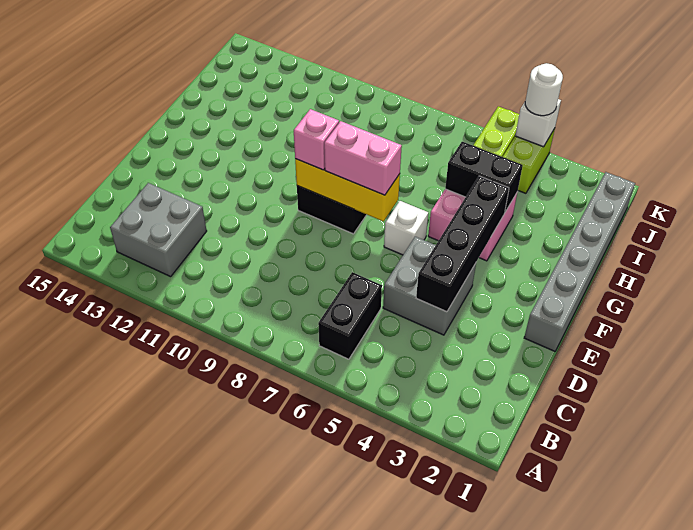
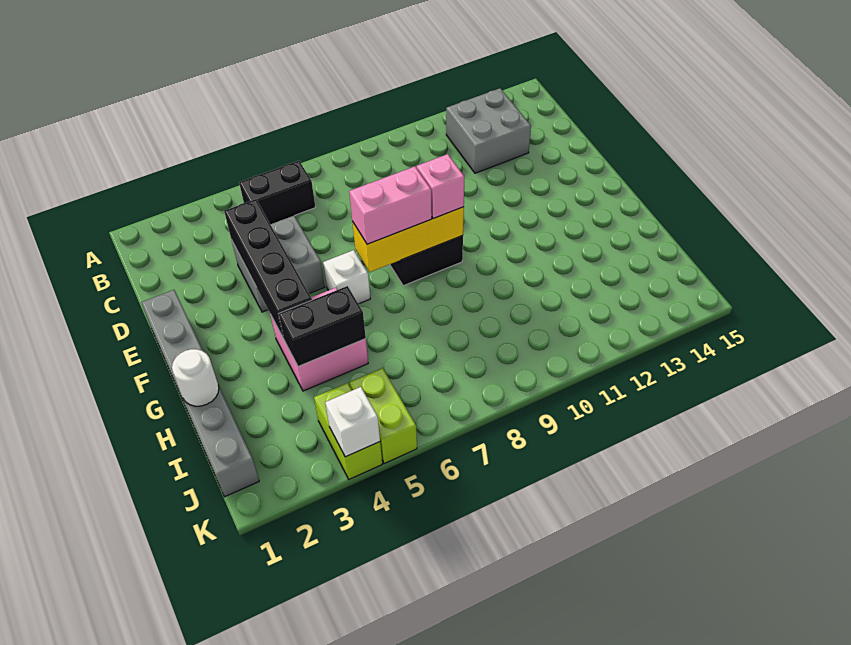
black brick B6:C6 level 1 -> black brick B5:B6 level 1
white round brick K4 level 3 -> white round brick H1 level 2

